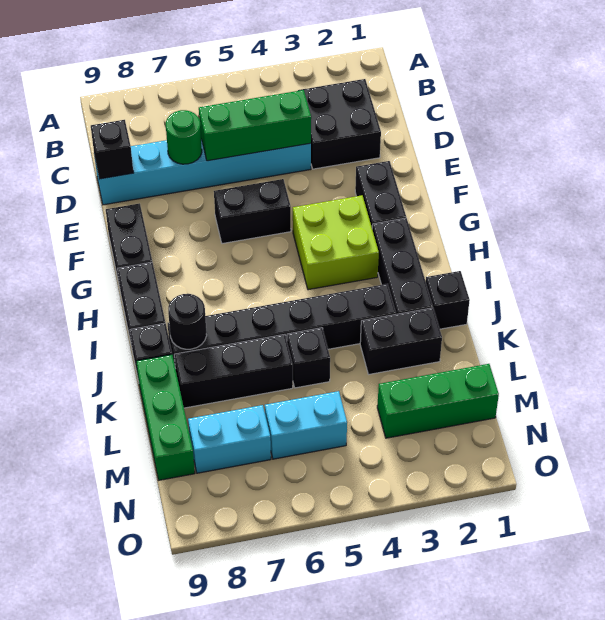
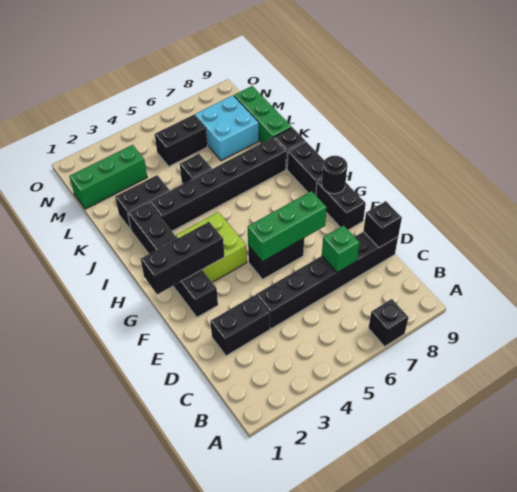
black brick C2:D3 level 1 -> black brick D2:D3 level 1
cyan brick D4:D9 level 1 -> black brick D4:D9 level 1
green brick D4:D6 level 2 -> green brick F5:F7 level 2
green round brick D7 level 2 -> green brick D7 level 2
black brick J1 level 1 -> black brick A7 level 1
black round brick J8 level 2 -> black round brick G9 level 2
black brick K6:K8 level 1 -> black brick G1:G3 level 2
cyan brick M5:M6 level 1 -> black brick M5:M6 level 1
cyan brick M7:M8 level 1 -> cyan brick L7:M8 level 1

